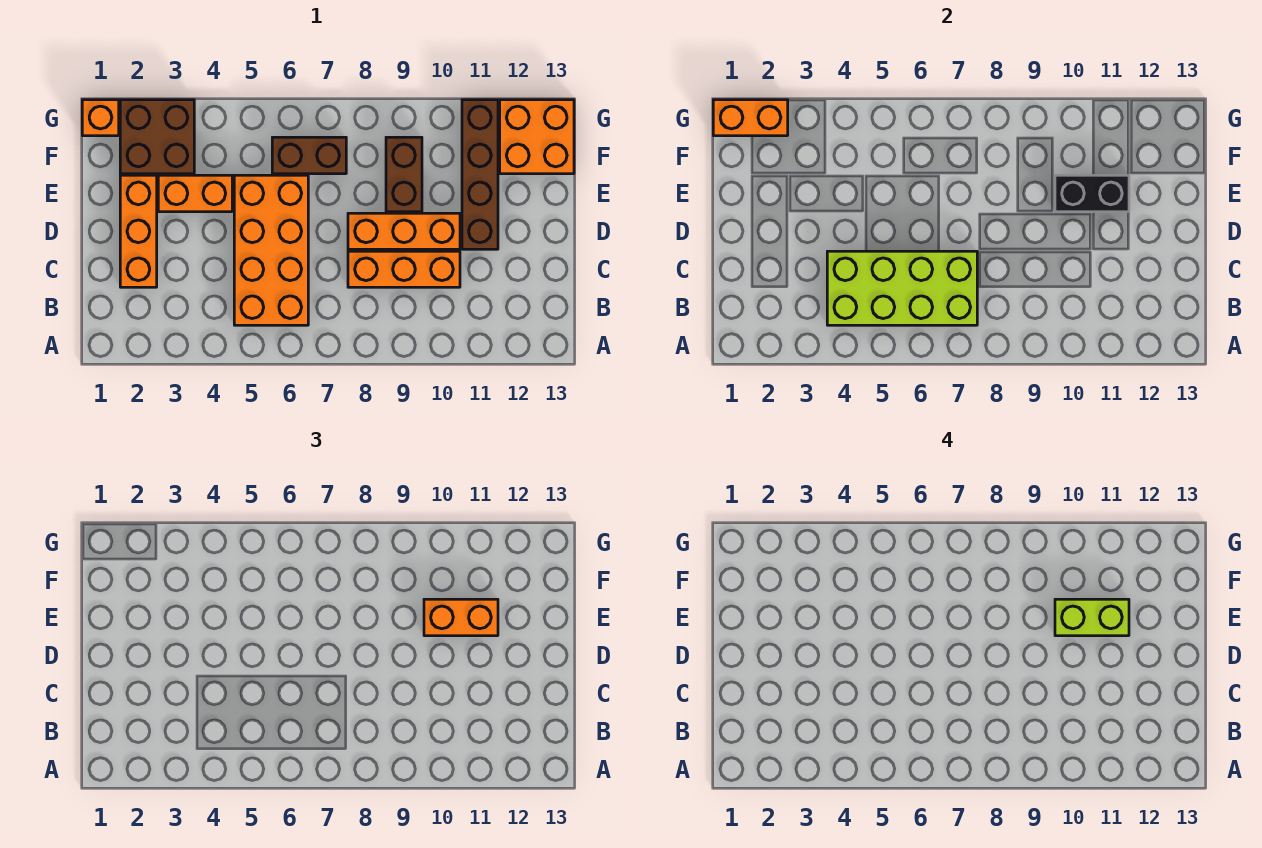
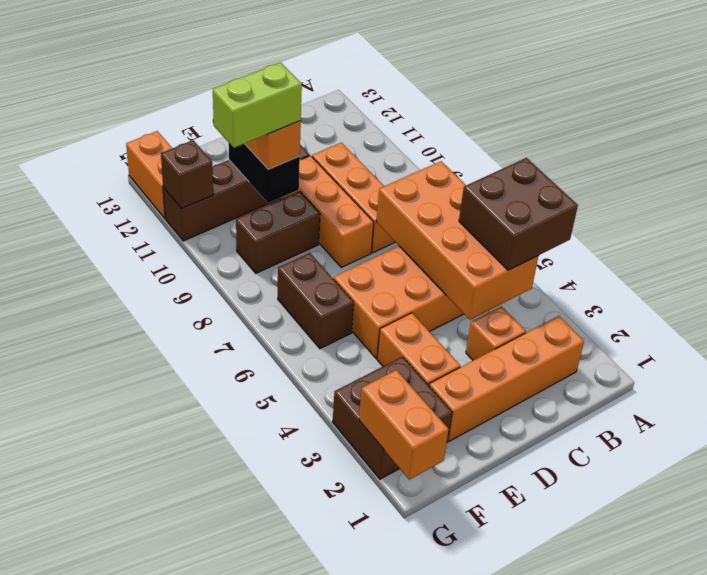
none -> brown brick A4:B5 level 3
lime brick B4:C7 level 2 -> orange brick B4:C7 level 2
orange brick C2:E2 level 1 -> orange brick B2:E2 level 1
lime brick E10:E11 level 4 -> lime brick E10:F10 level 4
orange brick F12:G13 level 1 -> orange brick G12:G13 level 1
orange brick G1 level 1 -> orange brick C3 level 1
none -> brown brick G11 level 2

